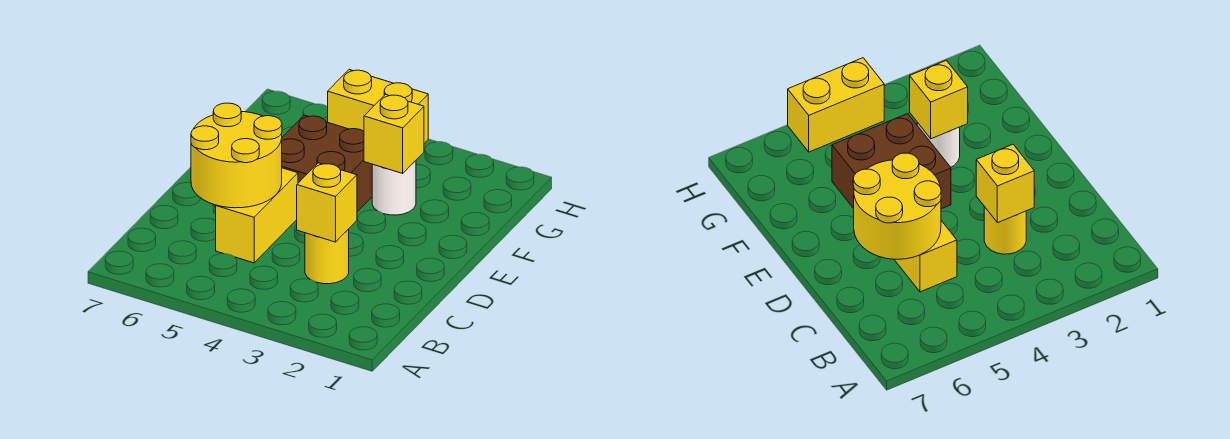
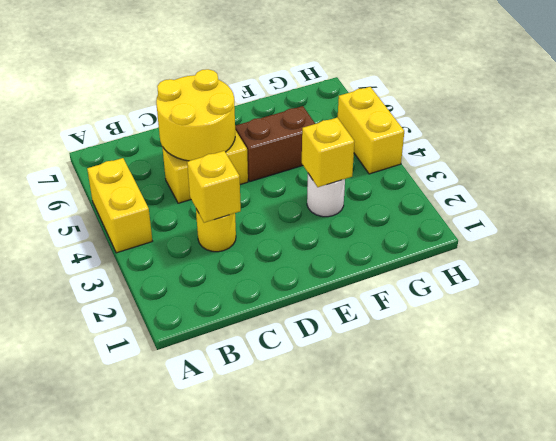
none -> yellow brick A4:A5 level 1
brown brick E4:F5 level 1 -> brown brick E5:F5 level 1

